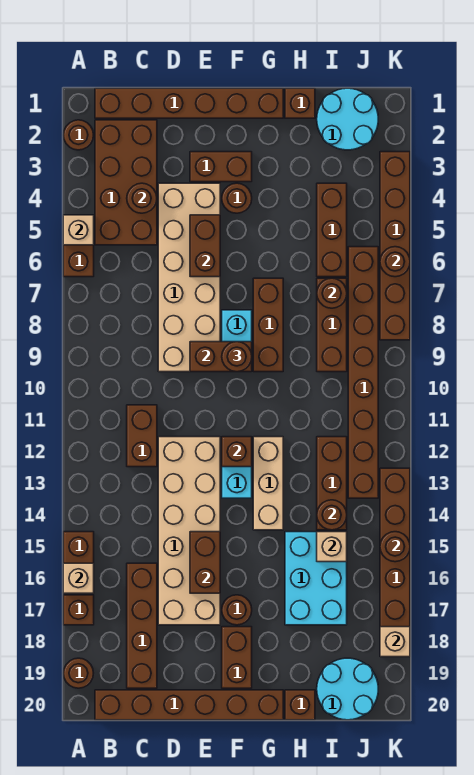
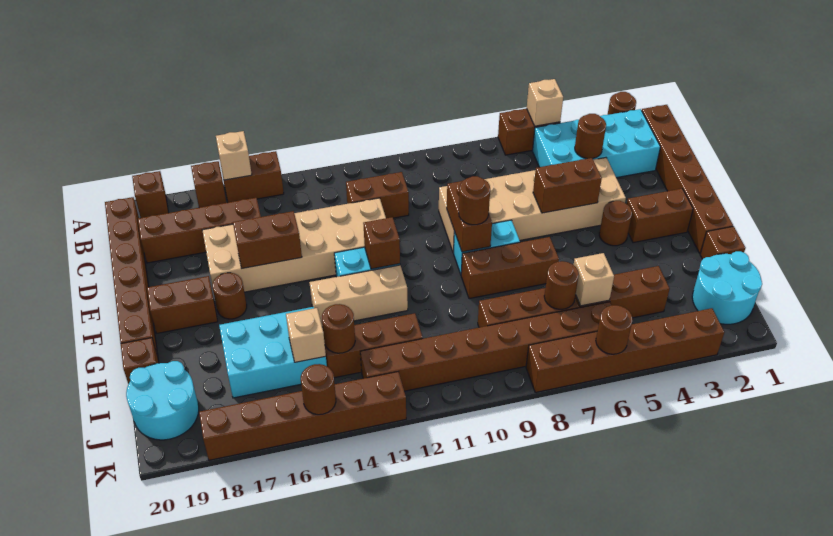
brown round brick A19 level 1 -> brown brick A19 level 1
brown brick B2:C5 level 1 -> cyan brick B2:C5 level 1
brown brick E3:F3 level 1 -> brown brick F2:F3 level 1
tan brick K18 level 2 -> tan brick I6 level 2

